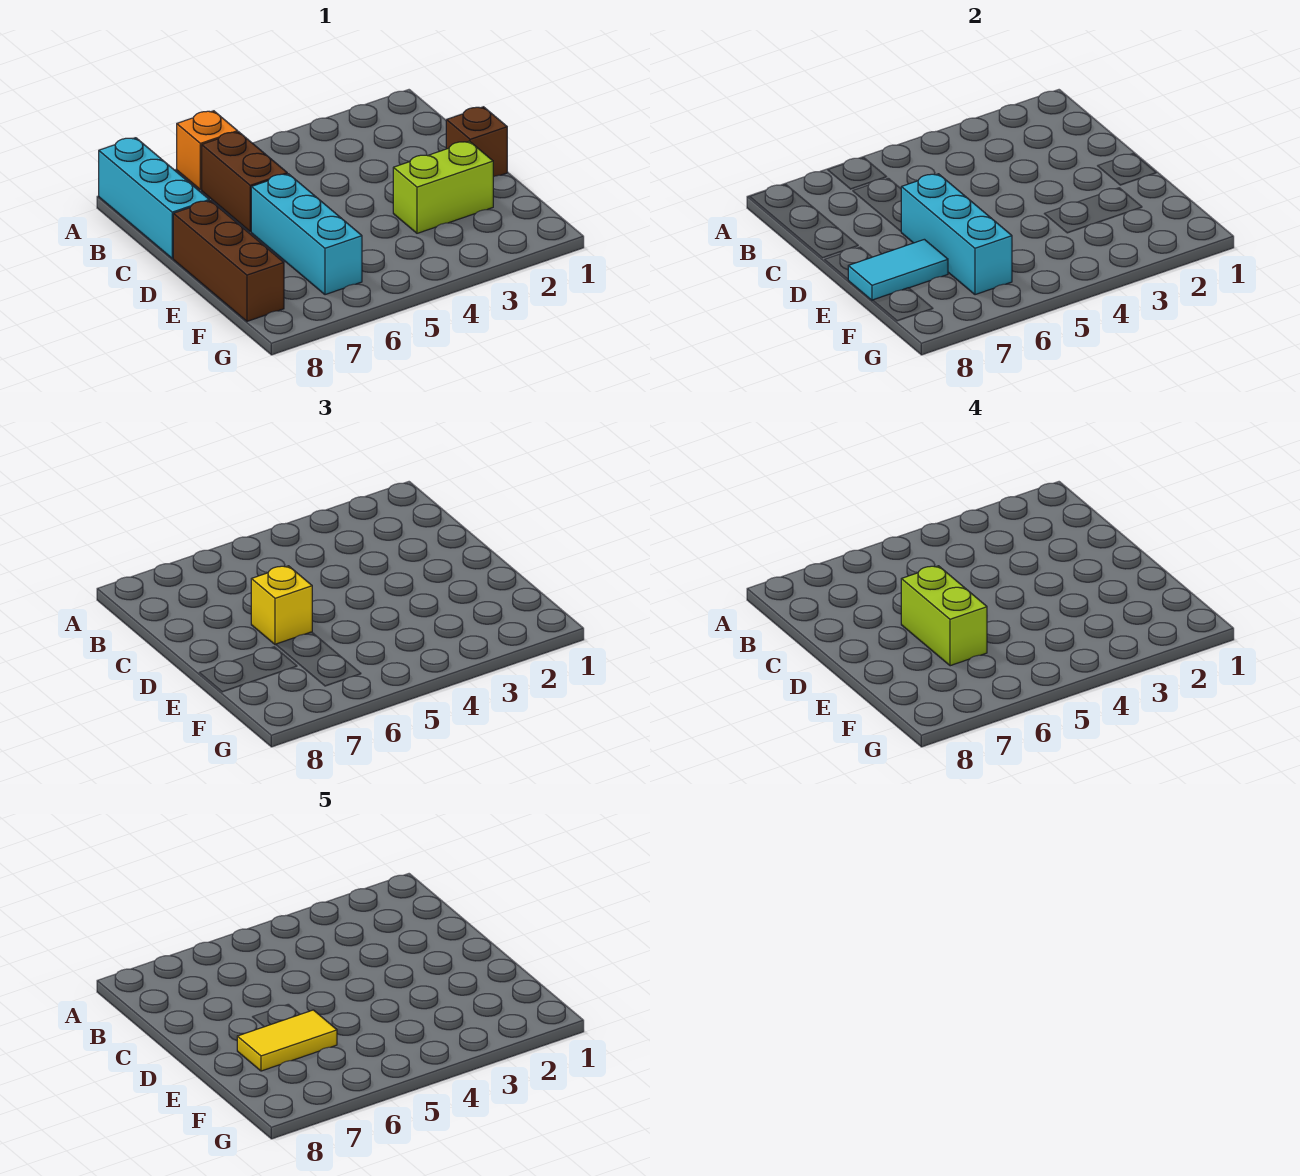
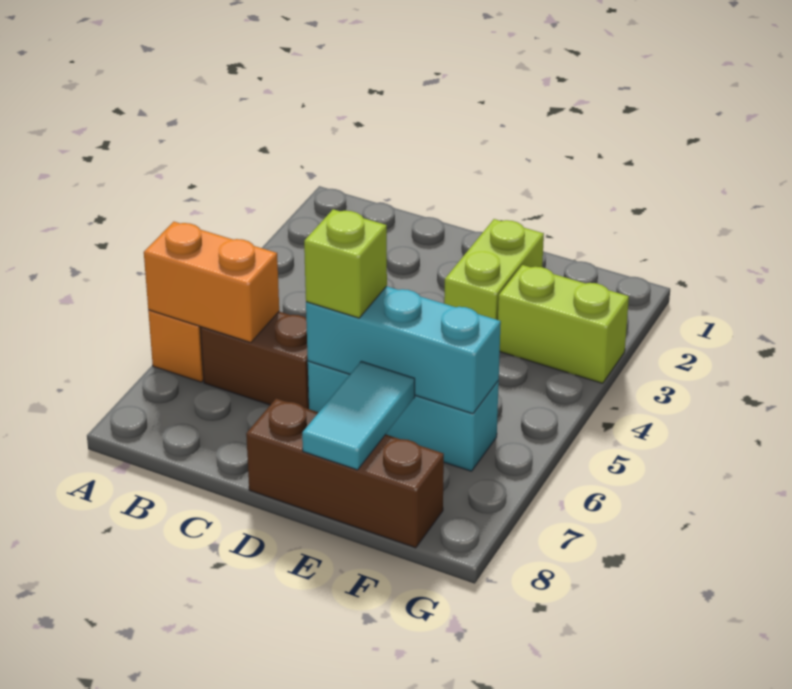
none -> orange brick A6:B6 level 2
cyan brick A8:C8 level 1 -> none
brown brick D1 level 1 -> none
yellow brick D6 level 3 -> lime brick D6 level 3
lime brick D6:E6 level 4 -> lime brick F3:G3 level 1
yellow tile E6:E7 level 5 -> none

